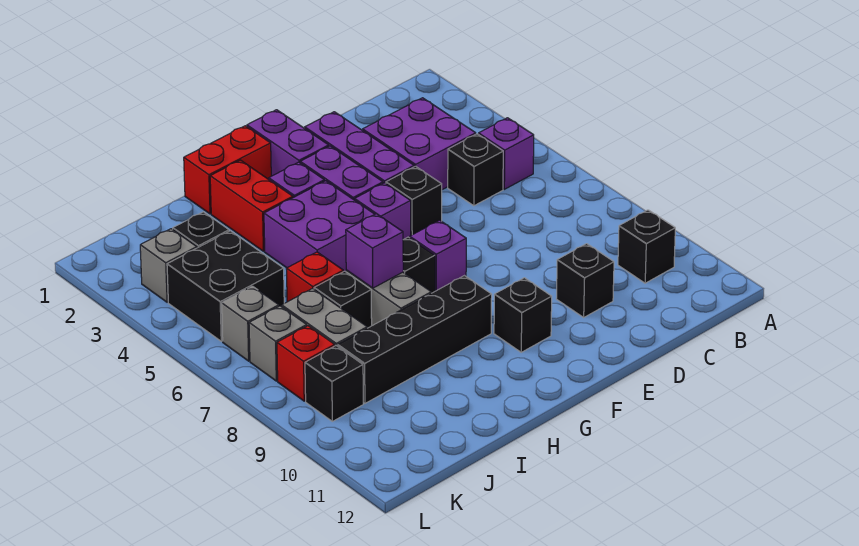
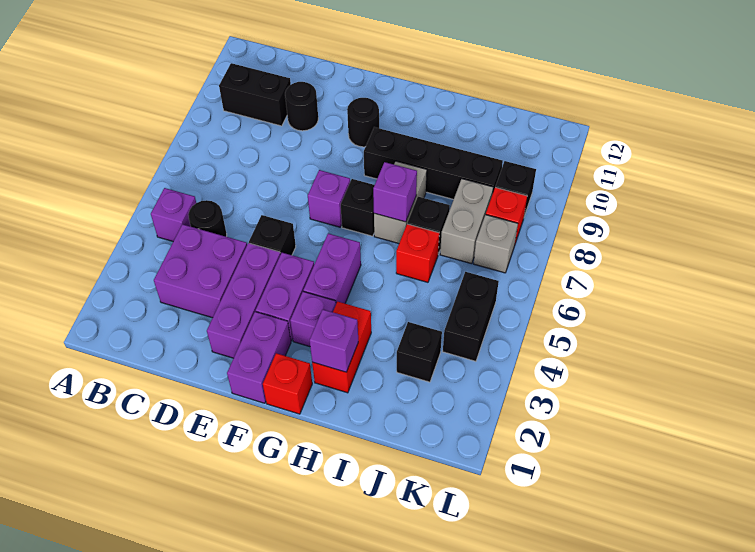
black brick B10 level 1 -> black brick B10:C10 level 1
black brick C5 level 1 -> black round brick C5 level 1
black brick D10 level 1 -> black round brick D10 level 1
purple brick F5 level 1 -> purple brick H2 level 2
black brick F10 level 1 -> black round brick F10 level 1
red brick G1:H1 level 1 -> red brick G1 level 1
purple brick G4:H5 level 1 -> purple brick G4:G5 level 1
black brick J4:K5 level 1 -> black brick K4:K5 level 1
grey brick K3 level 1 -> none
grey brick K6 level 1 -> none

